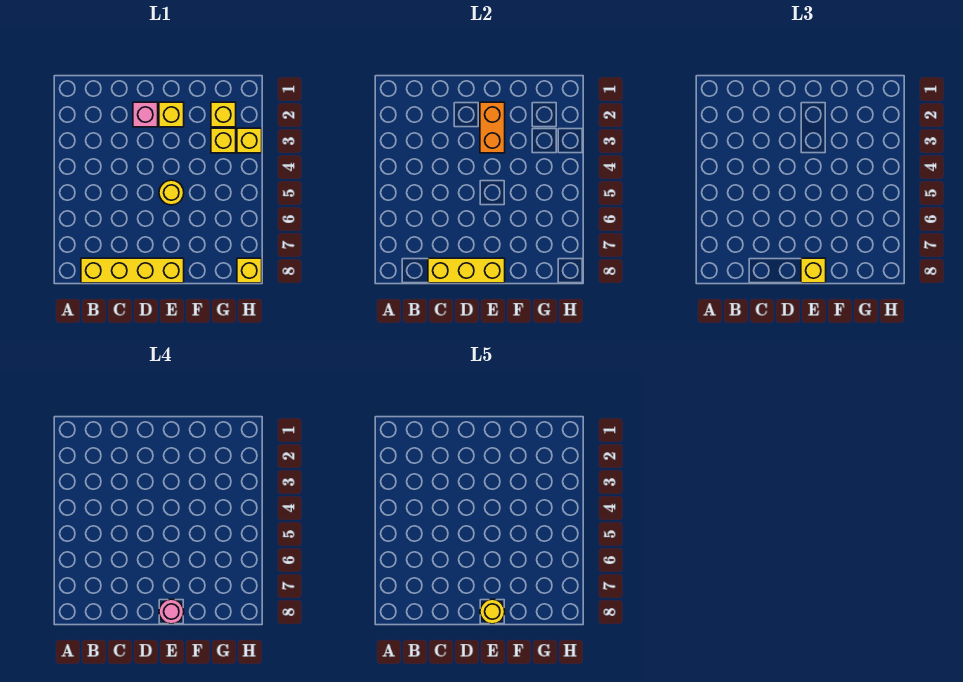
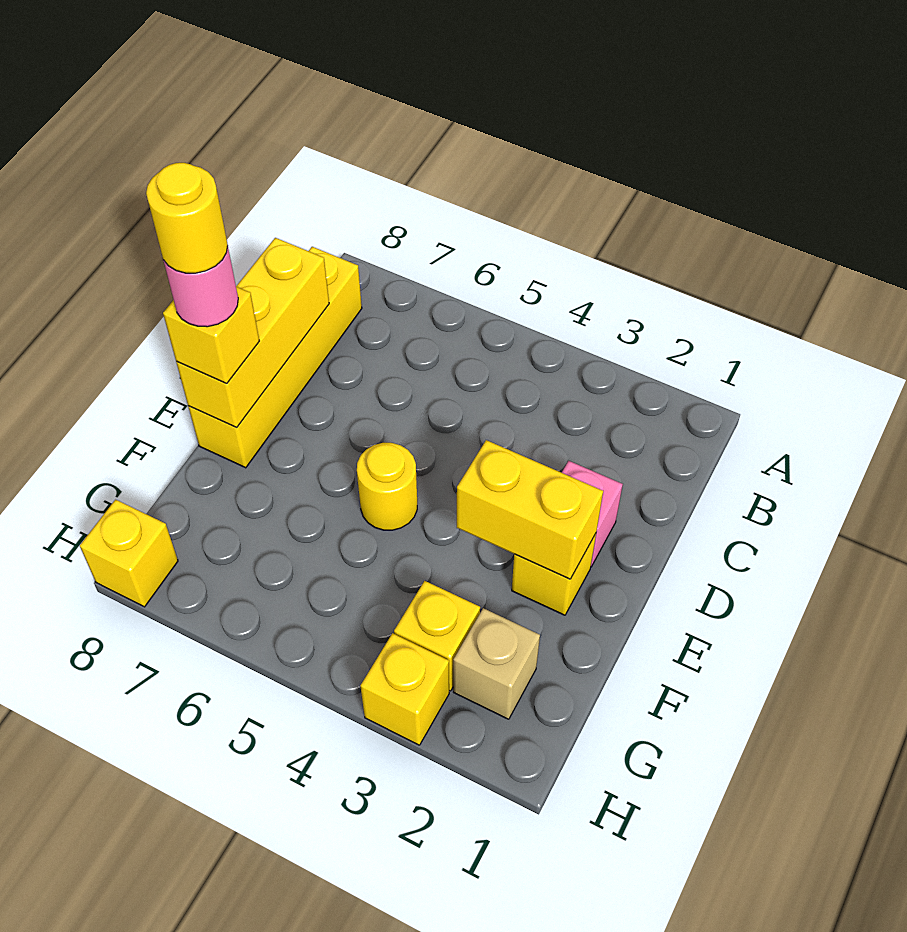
orange brick E2:E3 level 2 -> yellow brick E2:E3 level 2
yellow brick G2 level 1 -> tan brick G2 level 1

